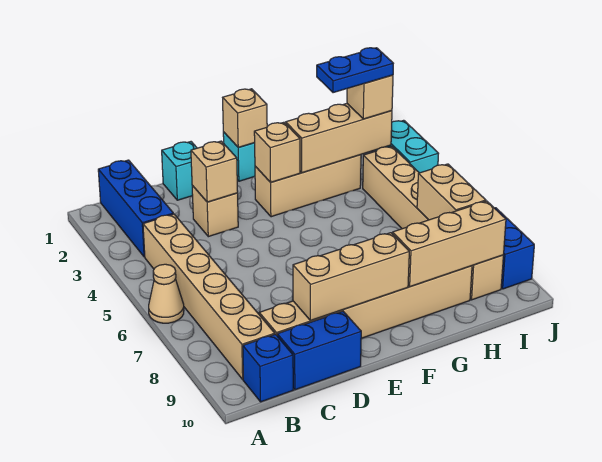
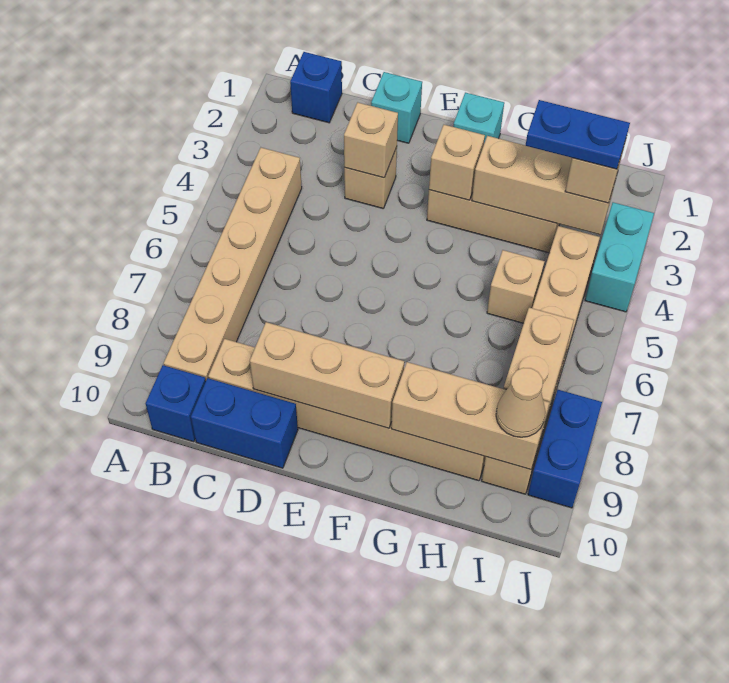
tan cone A6 level 1 -> tan cone I9 level 3
blue brick B1:B3 level 1 -> blue brick B1 level 1
tan brick F1 level 2 -> tan brick H5 level 1

